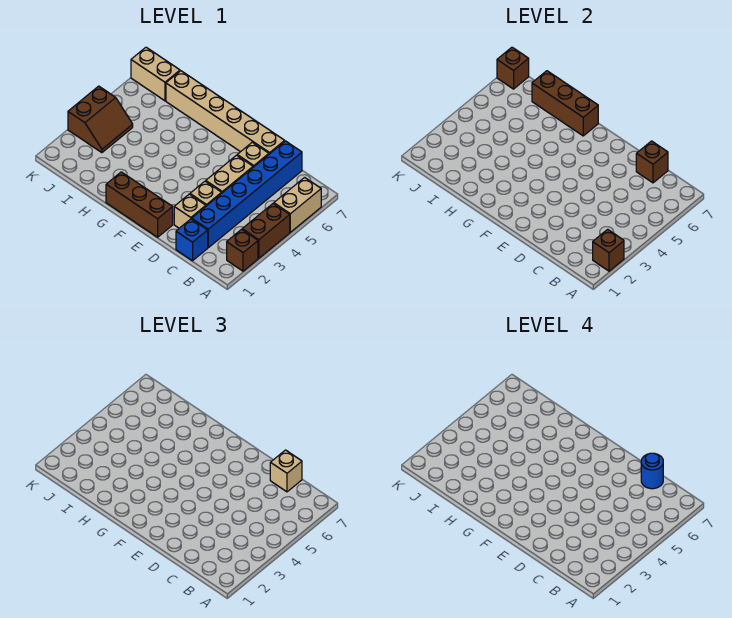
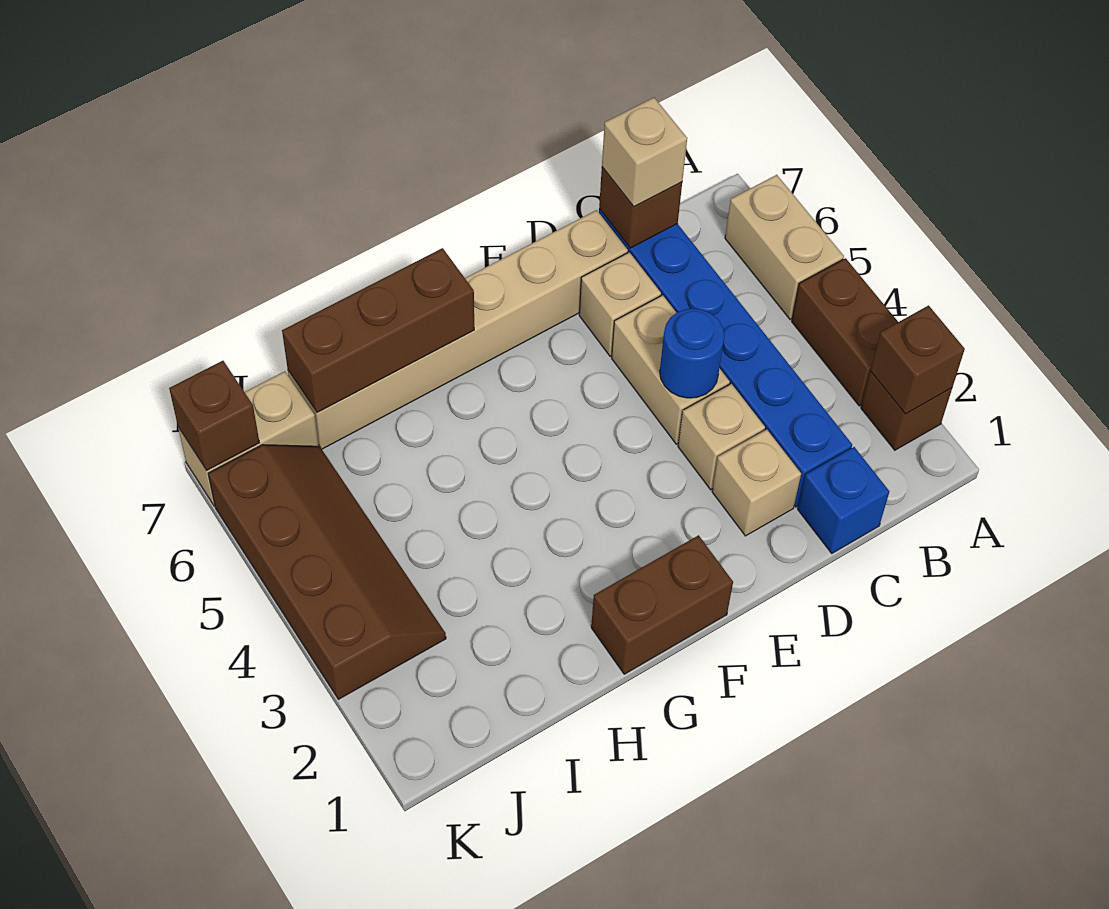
blue round brick C7 level 4 -> blue round brick D4 level 2
brown brick E1:G1 level 1 -> brown brick F1:G1 level 1
brown slope J3:K4 level 1 top K -> brown slope J3:K6 level 1 top K

